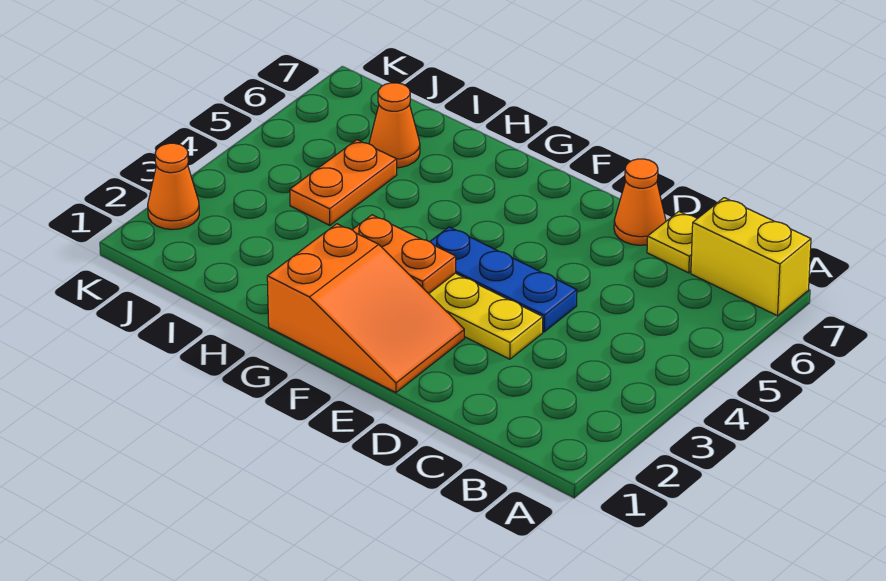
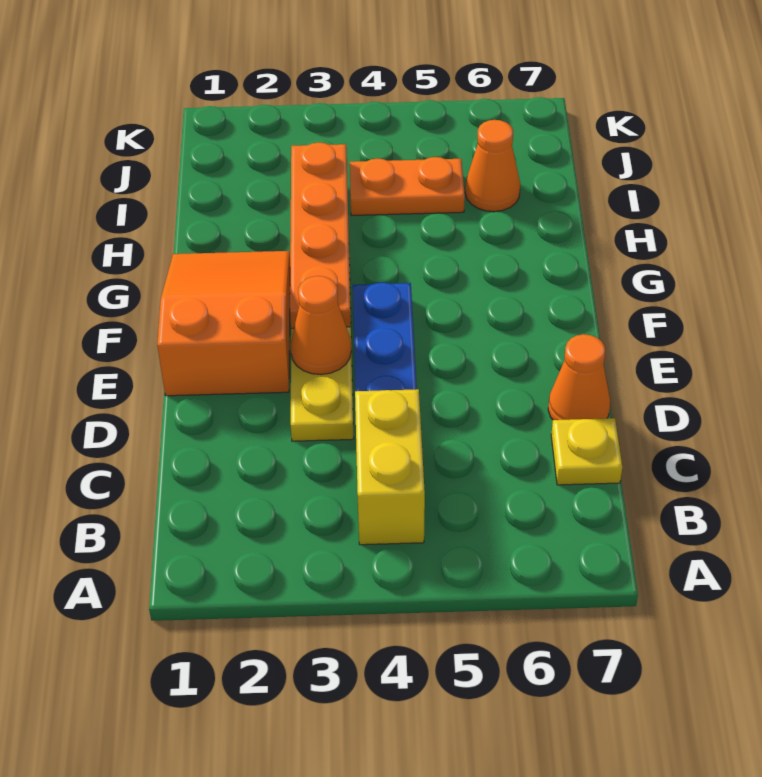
yellow brick A7:B7 level 1 -> yellow brick B4:C4 level 1
orange slope E1:G2 level 1 top G -> orange slope E1:G2 level 1 top E
orange plate F3:G3 level 2 -> orange plate F3:I3 level 2
orange cone K2 level 1 -> orange cone E3 level 2

